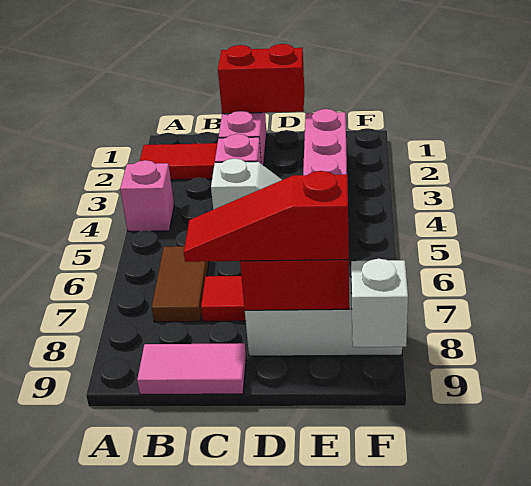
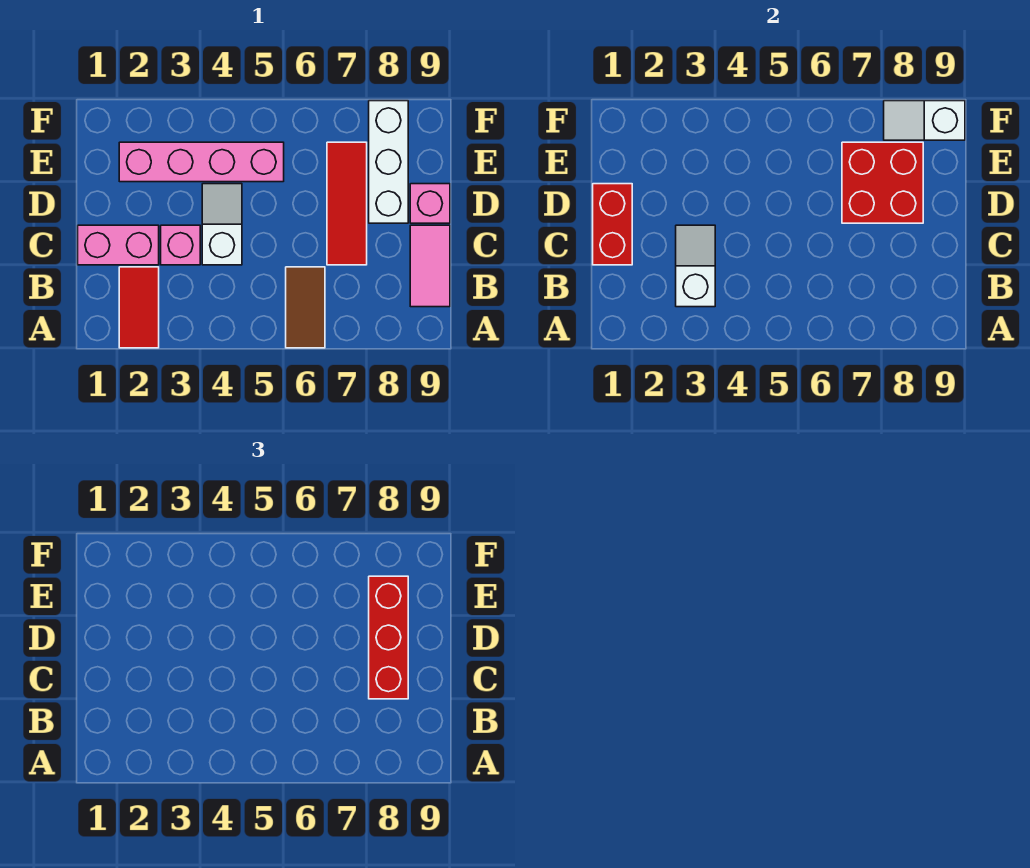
pink brick A4 level 1 -> pink brick D9 level 1
none -> white slope B3:C3 level 2 top B
brown tile B6:B7 level 1 -> brown tile A6:B6 level 1
red slope C8:E8 level 3 top E -> red brick C8:E8 level 3

